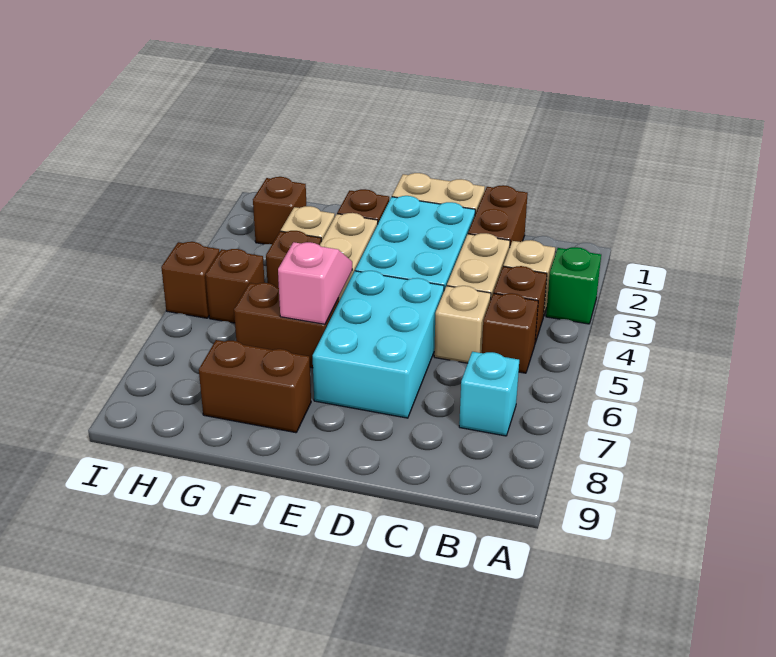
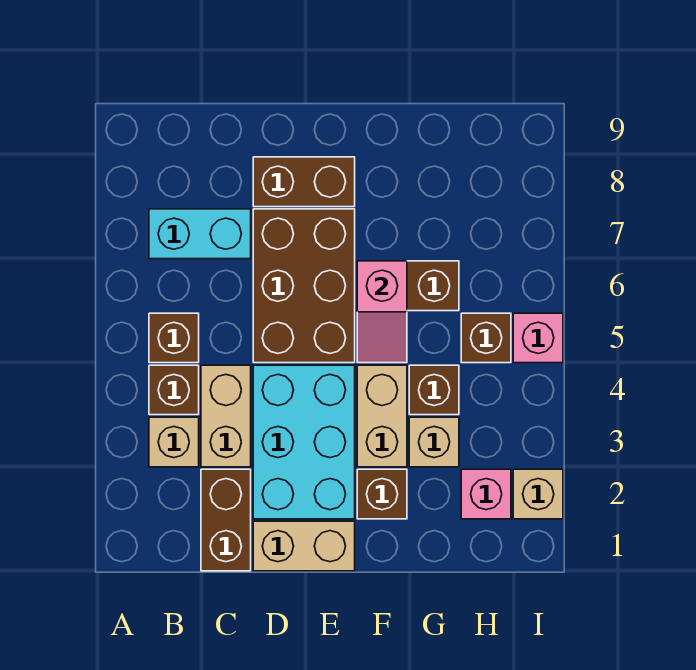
green brick A3 level 1 -> none
cyan brick B7 level 1 -> cyan brick B7:C7 level 1
tan brick C5 level 1 -> tan brick I2 level 1
cyan brick D5:E7 level 1 -> brown brick D5:E7 level 1
brown brick F8:G8 level 1 -> brown brick D8:E8 level 1
brown brick H2 level 1 -> pink brick H2 level 1
brown brick I5 level 1 -> pink brick I5 level 1

